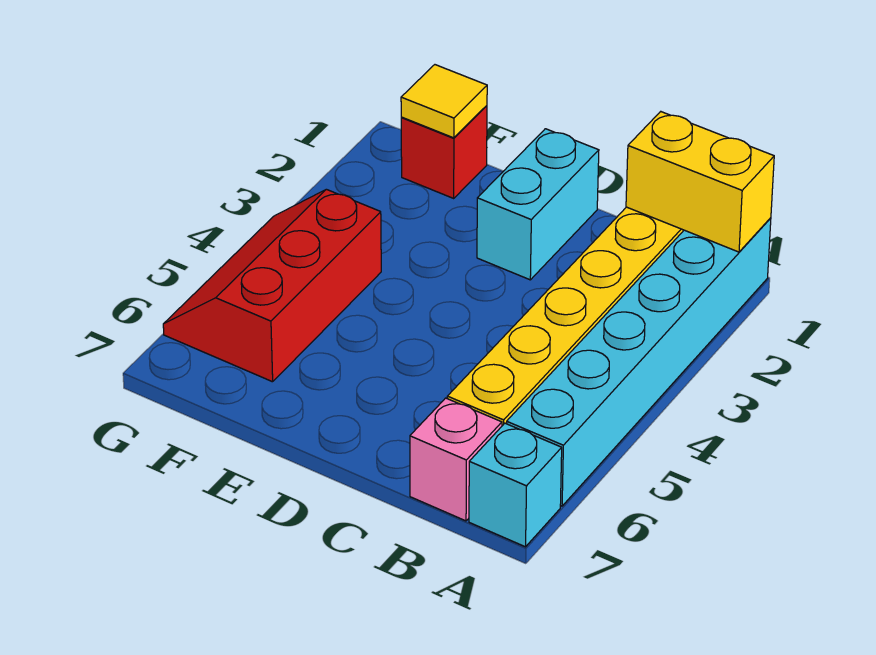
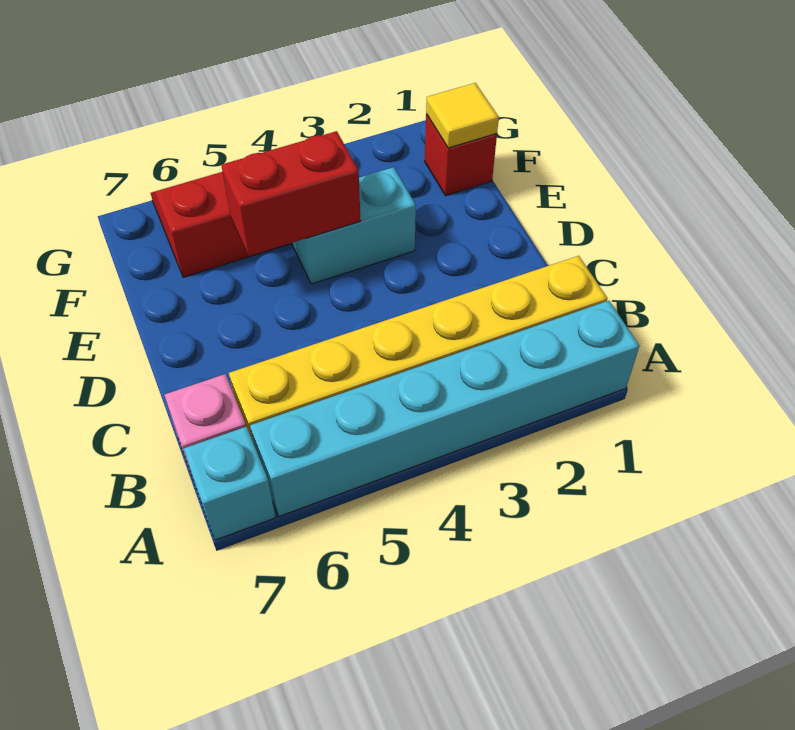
yellow brick A1:B1 level 2 -> none
cyan brick D1:D2 level 1 -> cyan brick E3:E4 level 1
none -> red brick E4:E5 level 2

